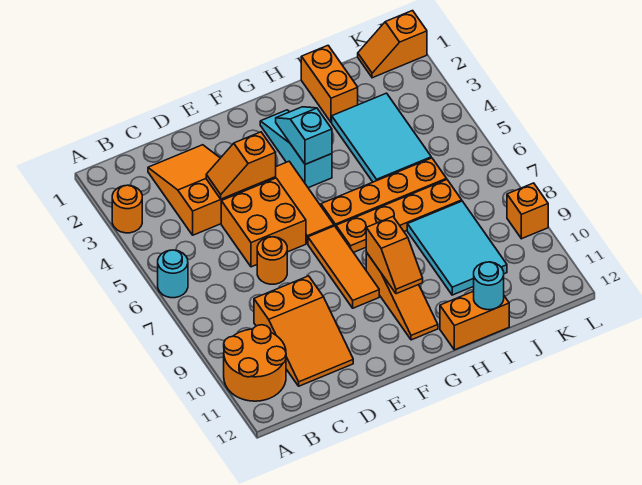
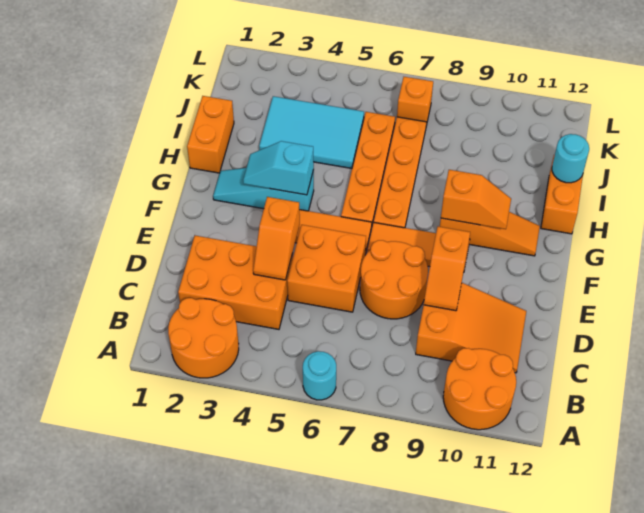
orange round brick A3 level 1 -> orange round brick A2:B3 level 1
orange slope C2:D4 level 1 top 4 -> orange brick C2:D4 level 1
orange round brick D7 level 1 -> orange round brick D7:E8 level 1
orange brick I1:I2 level 1 -> orange brick H1:I1 level 1
cyan tile I8:J10 level 1 -> none
orange slope K1:L1 level 1 top L -> orange slope D9:E9 level 2 top E
orange brick L9 level 1 -> orange brick K7 level 1

